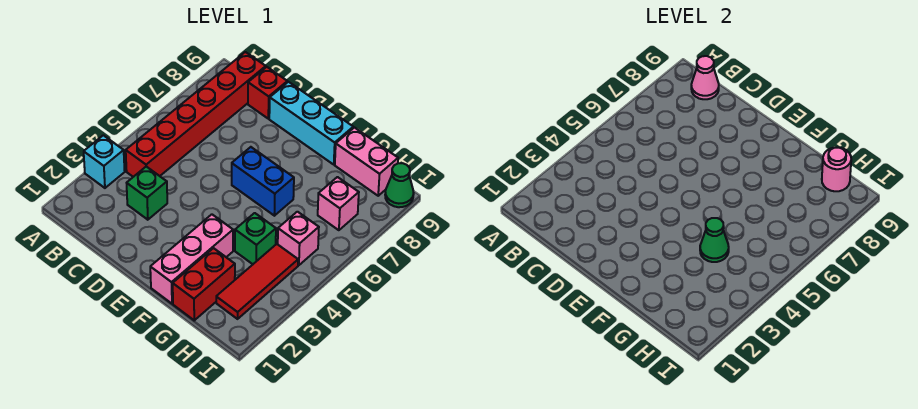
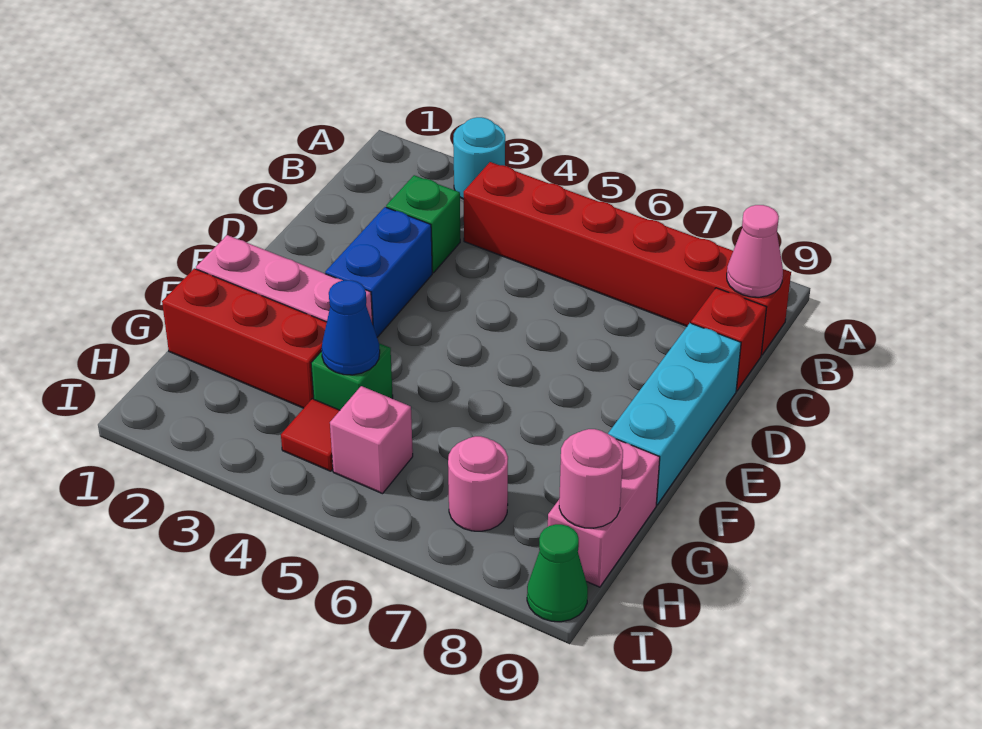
cyan brick A3 level 1 -> cyan round brick A3 level 1
blue brick E6:F6 level 1 -> blue brick D3:E3 level 1
red brick G1:G2 level 1 -> red brick G1:G3 level 1
green cone G4 level 2 -> blue cone G4 level 2
red tile H2:H4 level 1 -> red tile H4 level 1
pink brick H7 level 1 -> pink round brick H7 level 1

